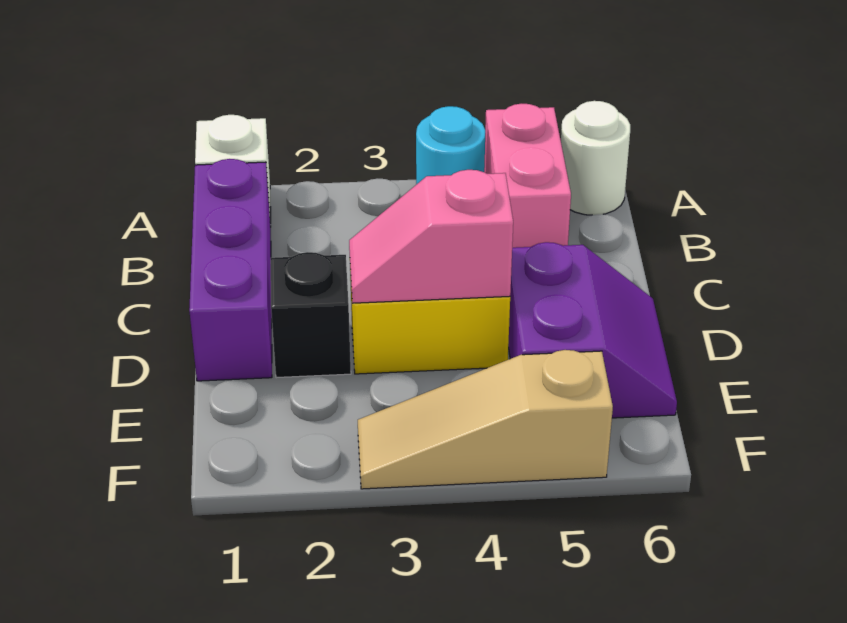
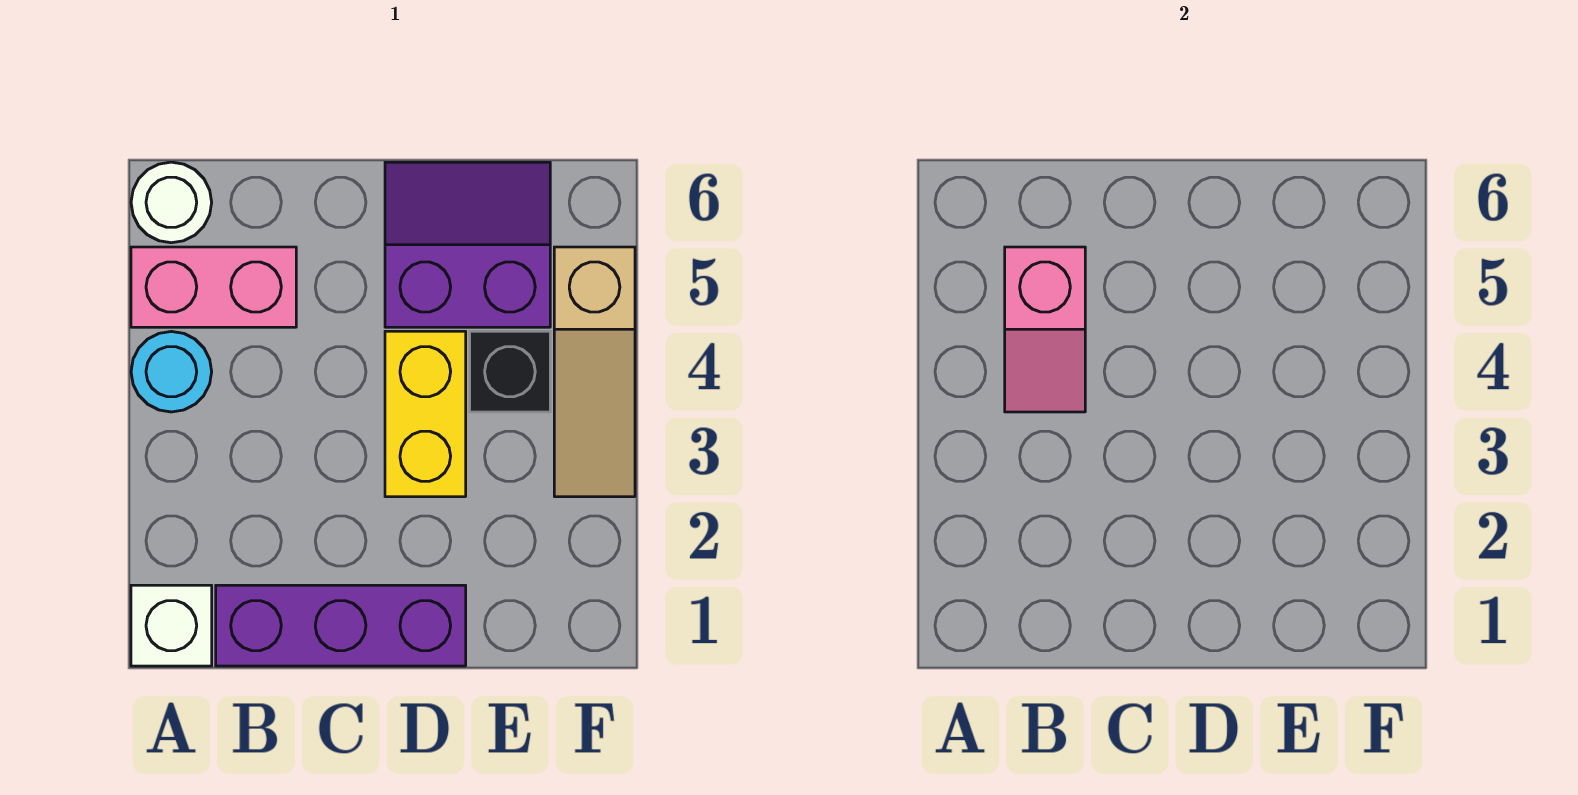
black brick D2 level 1 -> black brick E4 level 1
pink slope D3:D4 level 2 top 4 -> pink slope B4:B5 level 2 top 5

